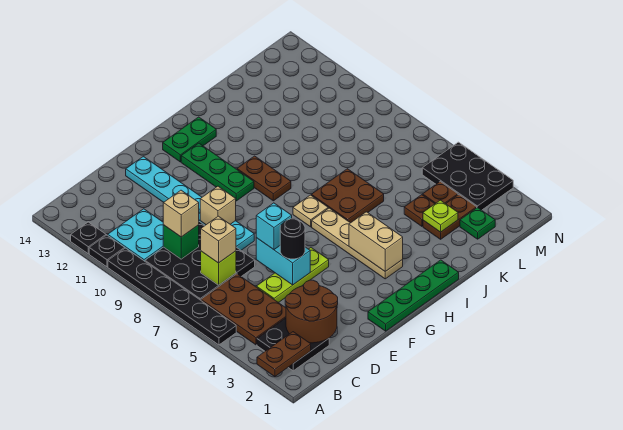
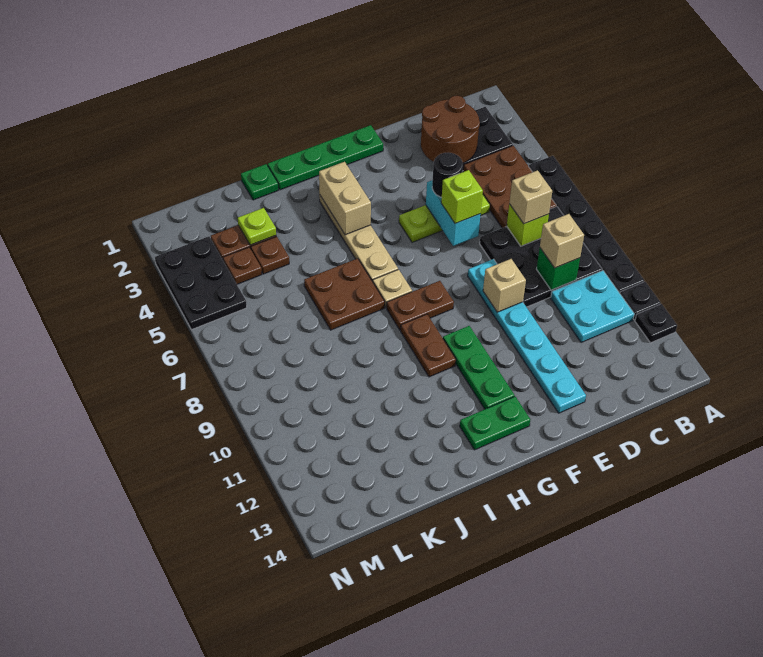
brown plate A2:B2 level 2 -> brown plate G8:H8 level 1
cyan brick E6 level 3 -> lime brick E6 level 3
green plate L2 level 1 -> green plate J1 level 1

